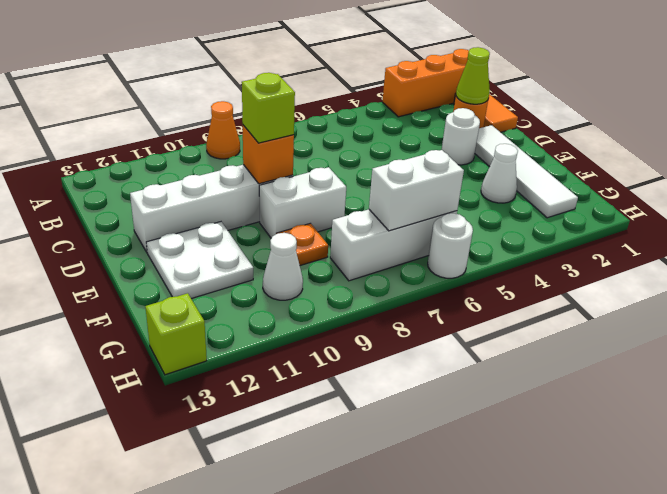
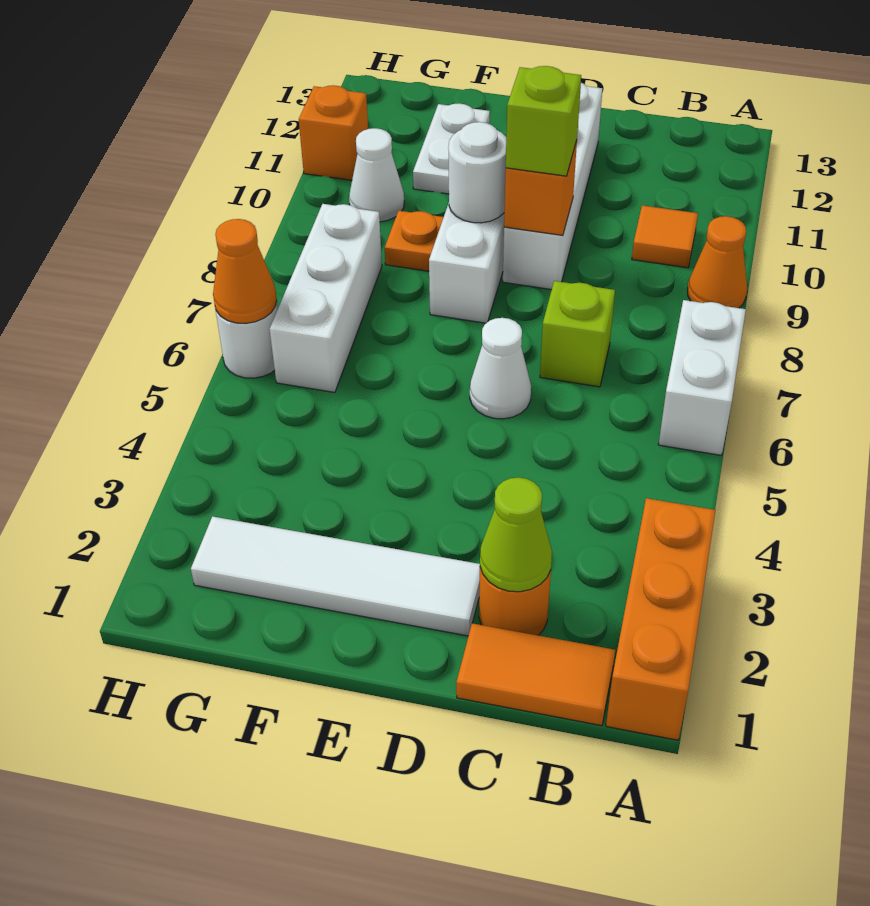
none -> orange tile B10 level 1
white round brick D3 level 1 -> white round brick E9 level 2
white plate E11:F12 level 1 -> white plate F11:F12 level 1
white cone F3 level 1 -> white cone D6 level 1
white brick G6:G7 level 2 -> white brick A6:A7 level 1
none -> orange cone H6 level 2
none -> orange brick H11 level 1
lime brick H13 level 1 -> lime brick C7 level 1

